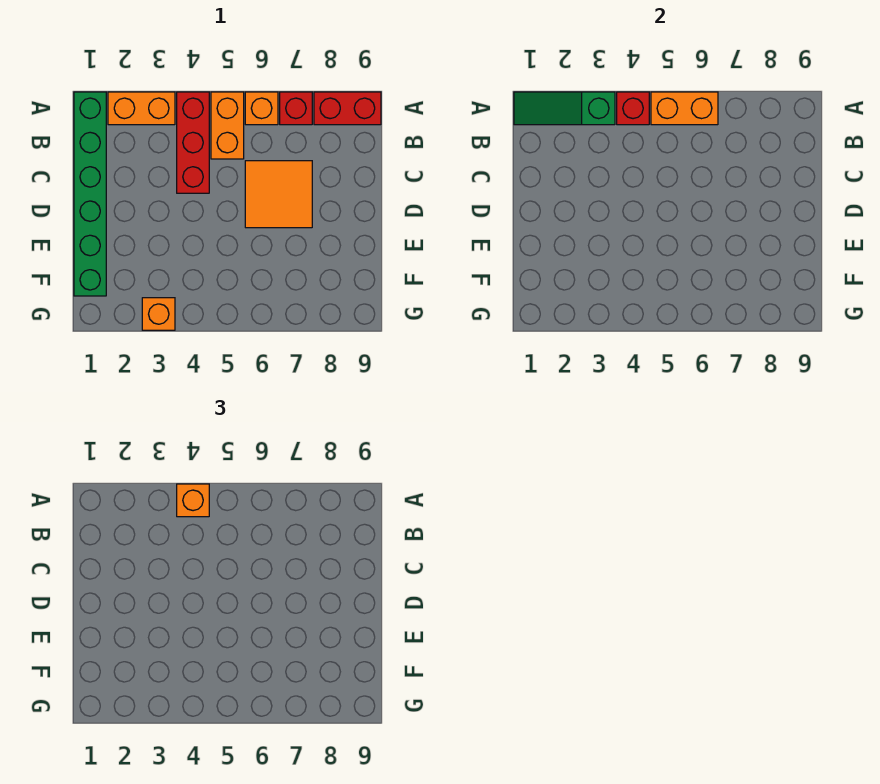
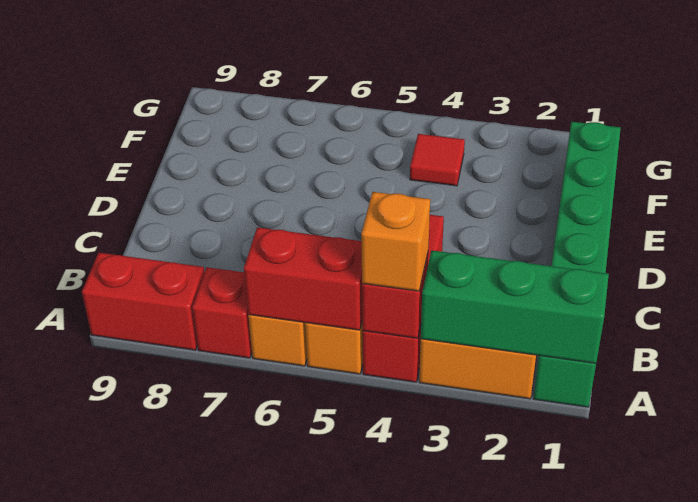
green slope A1:A3 level 2 top 3 -> green brick A1:A3 level 2
orange brick A5:A6 level 2 -> red brick A5:A6 level 2
orange tile C6:D7 level 1 -> none
none -> red tile F4 level 1
orange brick G3 level 1 -> none

